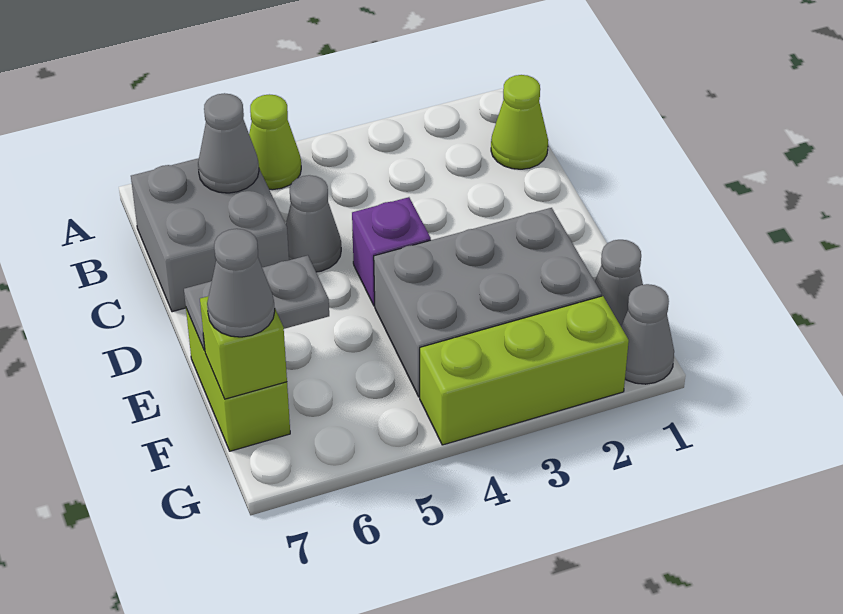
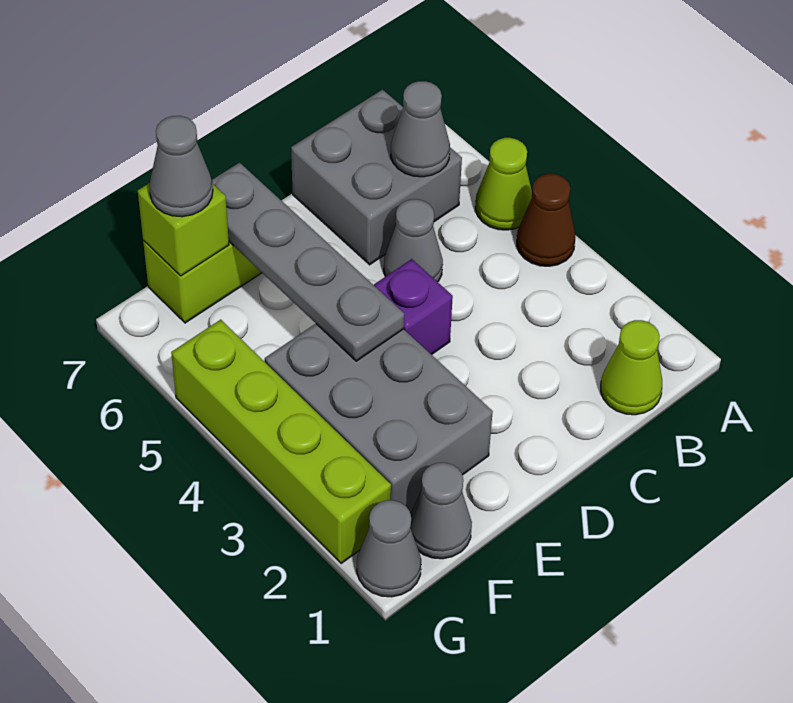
none -> brown cone A4 level 1
grey plate E6:E7 level 2 -> grey plate E4:E7 level 2
lime brick G2:G4 level 1 -> lime brick G2:G5 level 1

